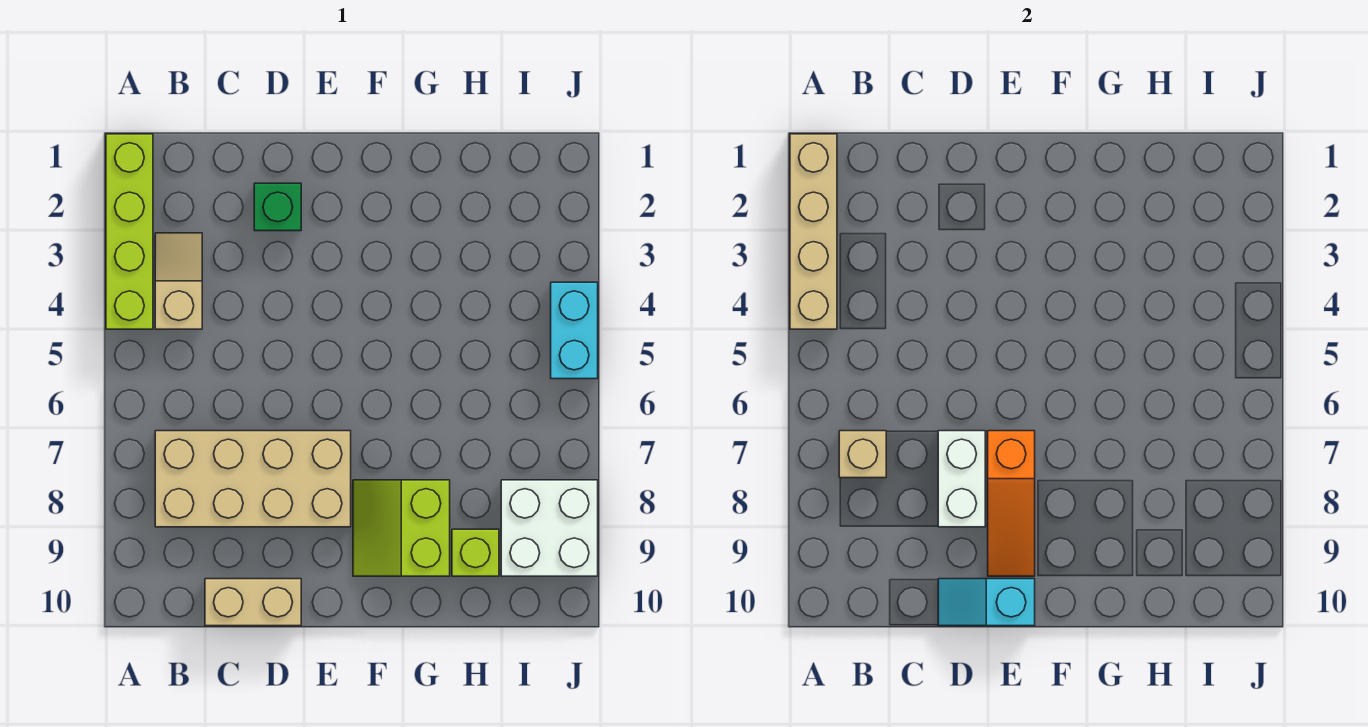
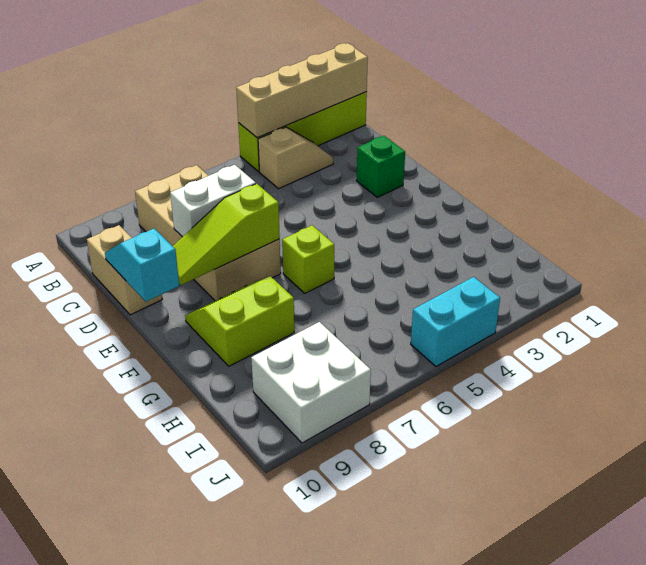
tan brick B7 level 2 -> none
orange slope E7:E9 level 2 top 7 -> lime slope E7:E9 level 2 top 7
lime brick H9 level 1 -> lime brick F6 level 1

